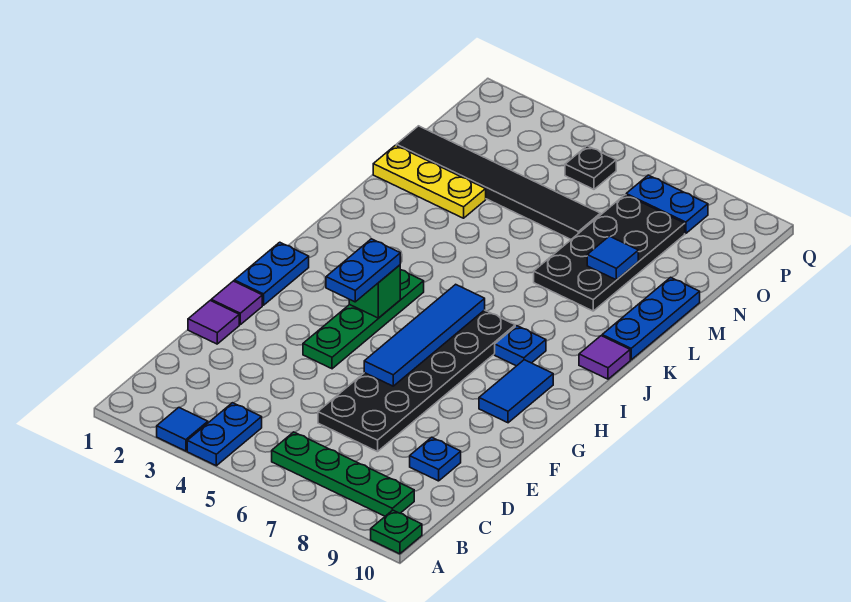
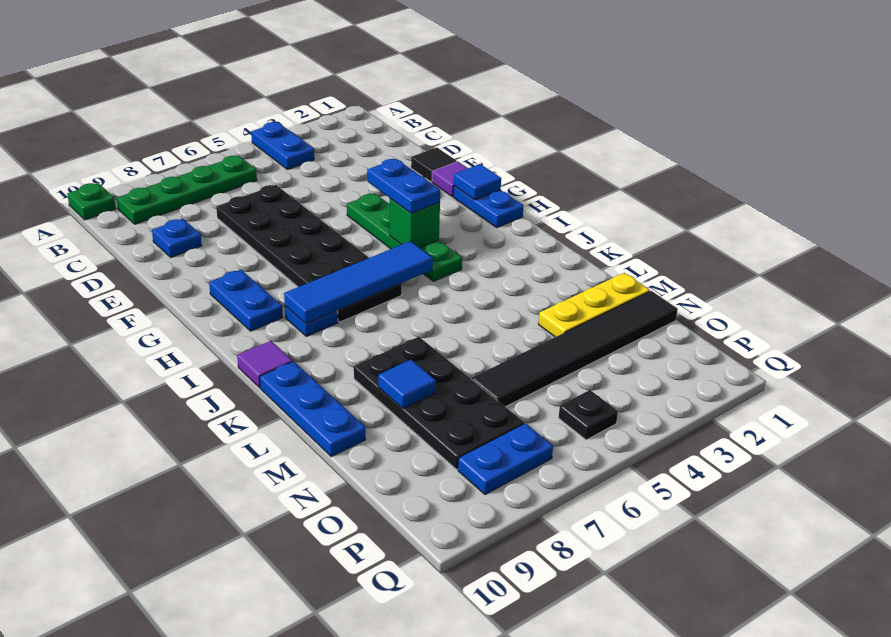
blue tile A3 level 1 -> blue tile G1 level 2
purple tile E1 level 1 -> black tile E1 level 1
blue tile F6:I6 level 2 -> blue tile I5:I8 level 2
blue tile G9:H9 level 1 -> blue plate G9:H9 level 1

